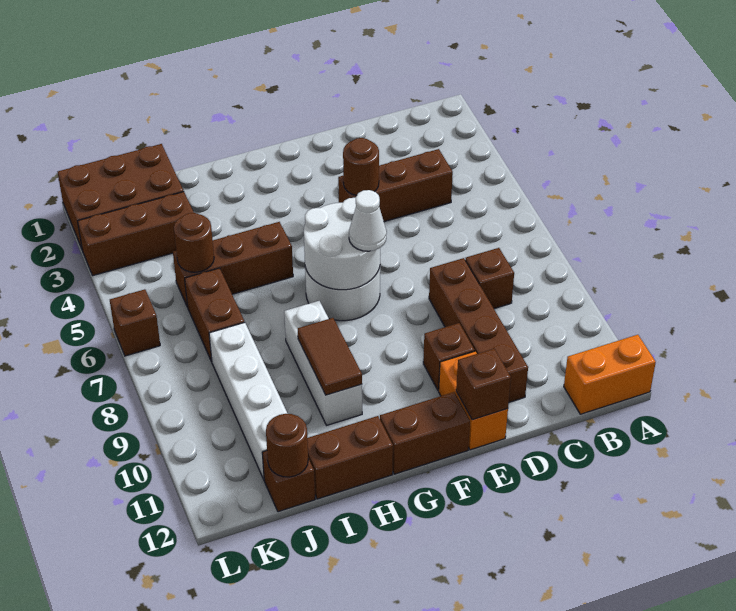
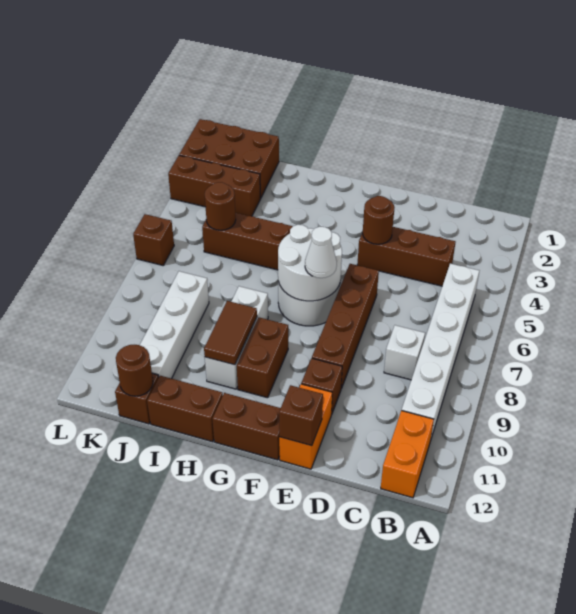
orange brick A12:B12 level 1 -> orange brick B11:B12 level 1
none -> white brick B5:B10 level 1
brown brick C8 level 1 -> white brick C8 level 1
brown brick D8:D11 level 1 -> brown brick E6:E9 level 1
brown brick J6:J7 level 1 -> brown brick G9:G10 level 1

